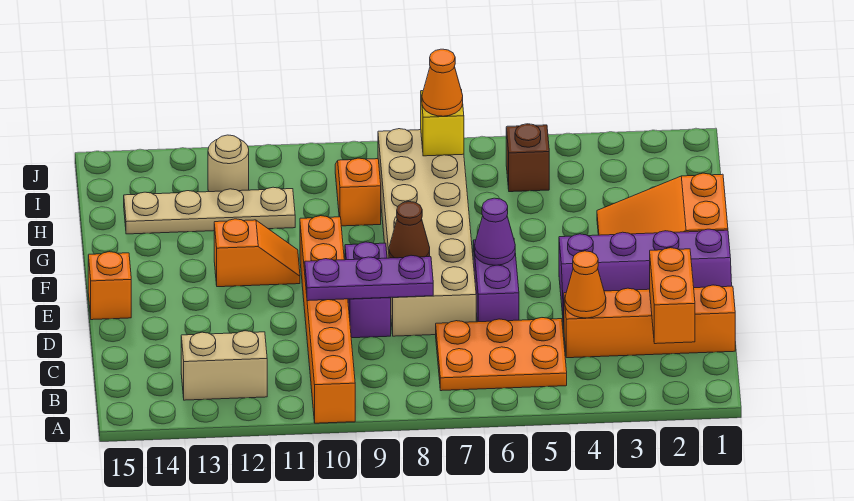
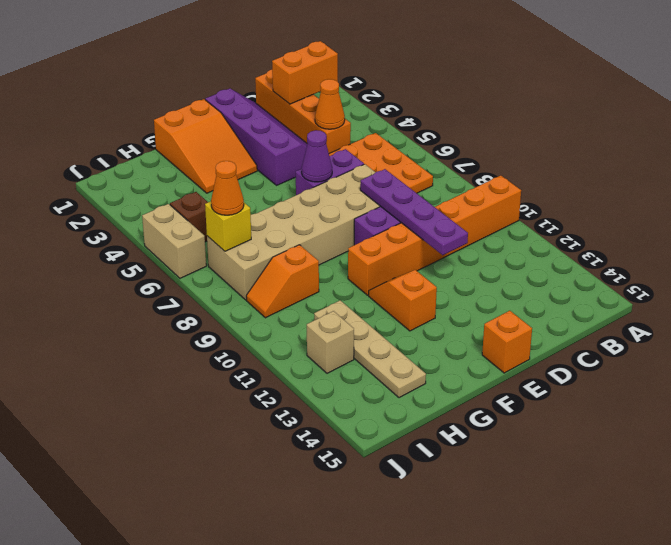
tan brick B12:B13 level 1 -> tan brick J5:J6 level 1
purple plate D8:D10 level 2 -> purple plate D8:D11 level 2
brown cone E8 level 2 -> none
tan round brick I12 level 1 -> tan brick I12 level 1

